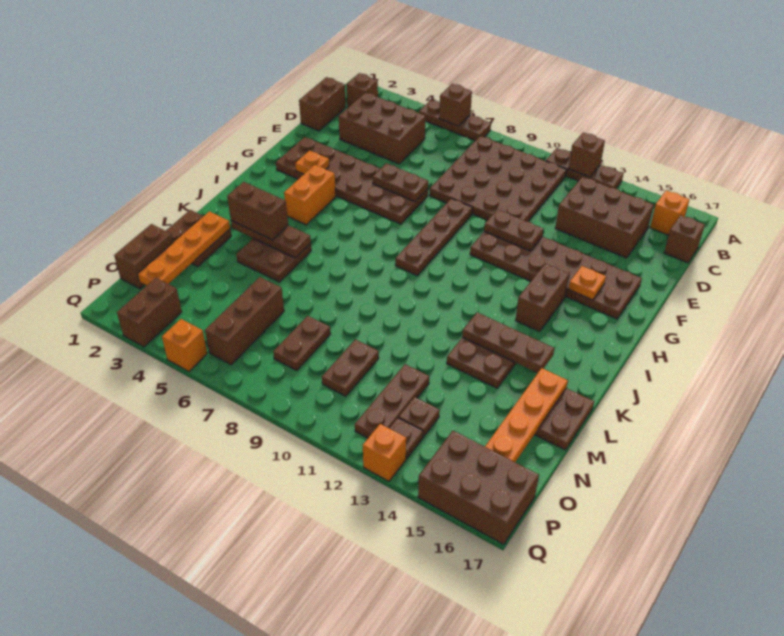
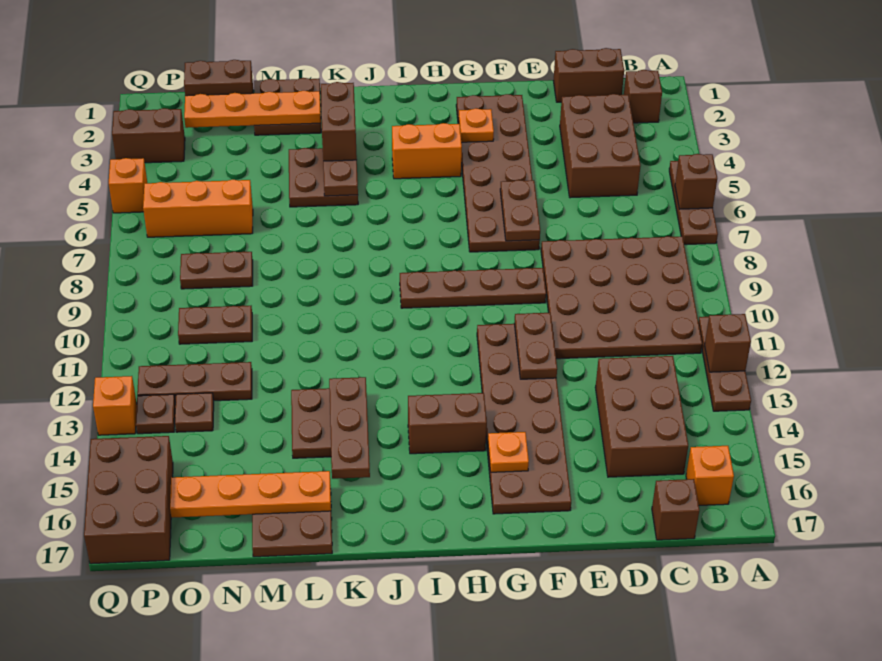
brown brick N6:P6 level 1 -> orange brick N6:P6 level 1

